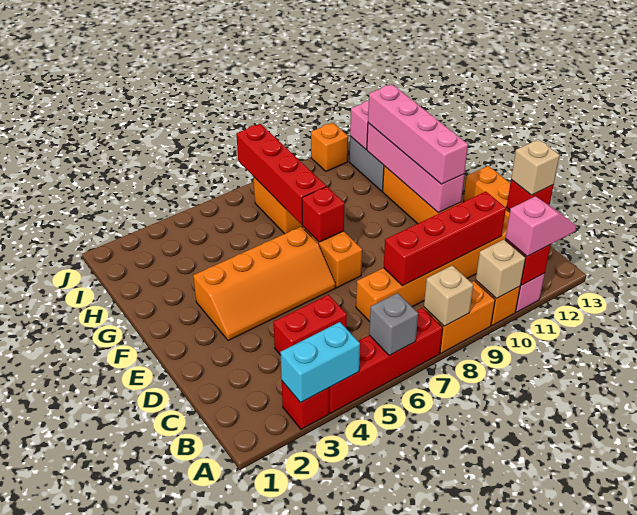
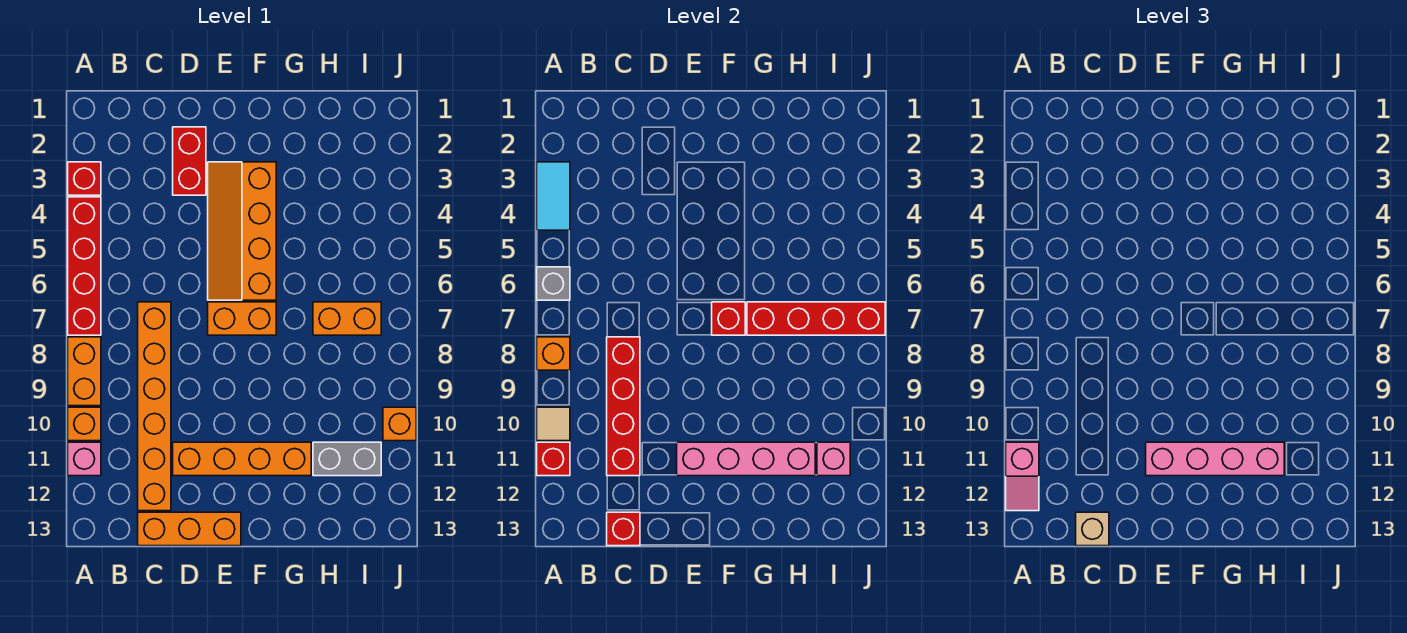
cyan brick A3:A4 level 2 -> cyan tile A3:A4 level 2
tan brick A8 level 2 -> orange brick A8 level 2
tan brick A10 level 2 -> tan tile A10 level 2
red brick C4:C5 level 1 -> red brick D2:D3 level 1

